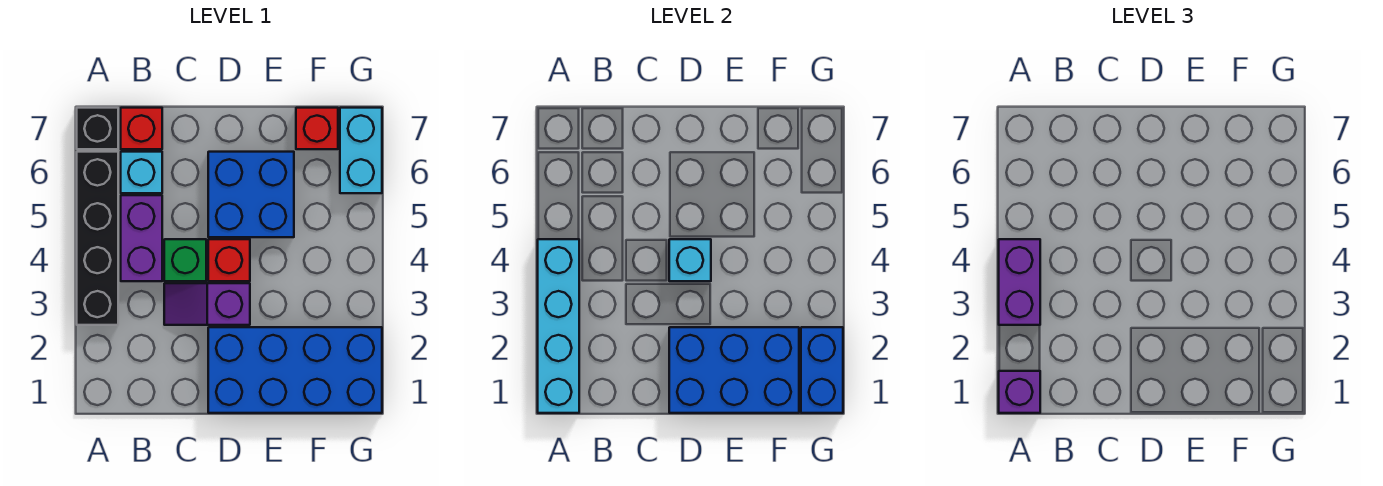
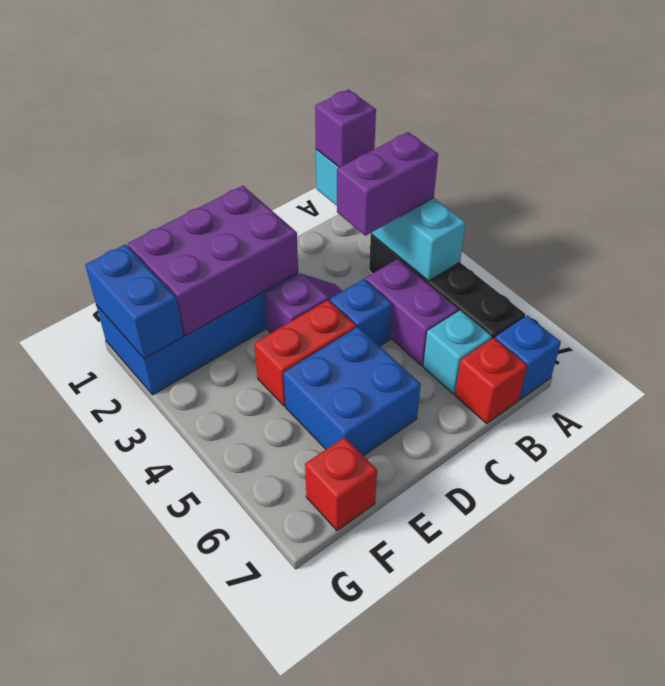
purple brick A3:A4 level 3 -> purple brick A3:B3 level 3
black brick A7 level 1 -> blue brick A7 level 1
green brick C4 level 1 -> blue brick C4 level 1
blue brick D1:F2 level 2 -> purple brick D1:F2 level 2
red brick D4 level 1 -> red brick D4:E4 level 1
cyan brick D4 level 2 -> none
cyan brick G6:G7 level 1 -> none

